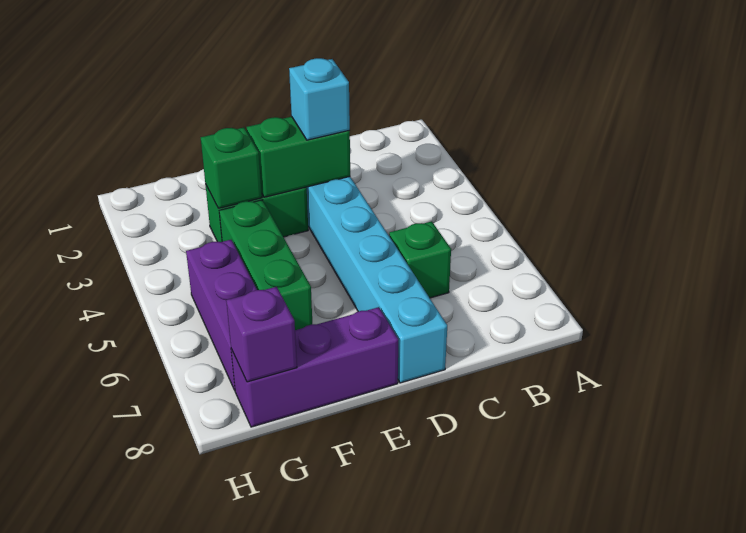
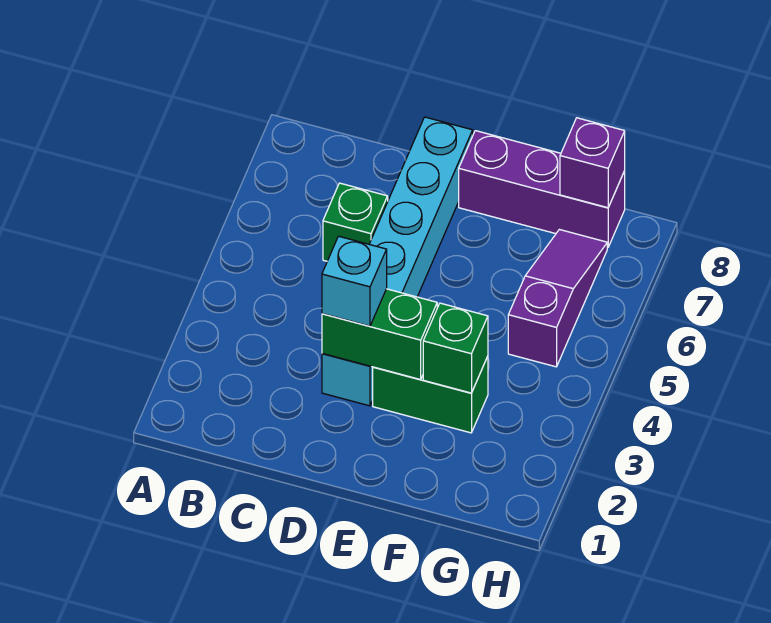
green brick F4:F6 level 1 -> none
purple brick G5:G7 level 1 -> purple slope G5:G7 level 1 top 5

